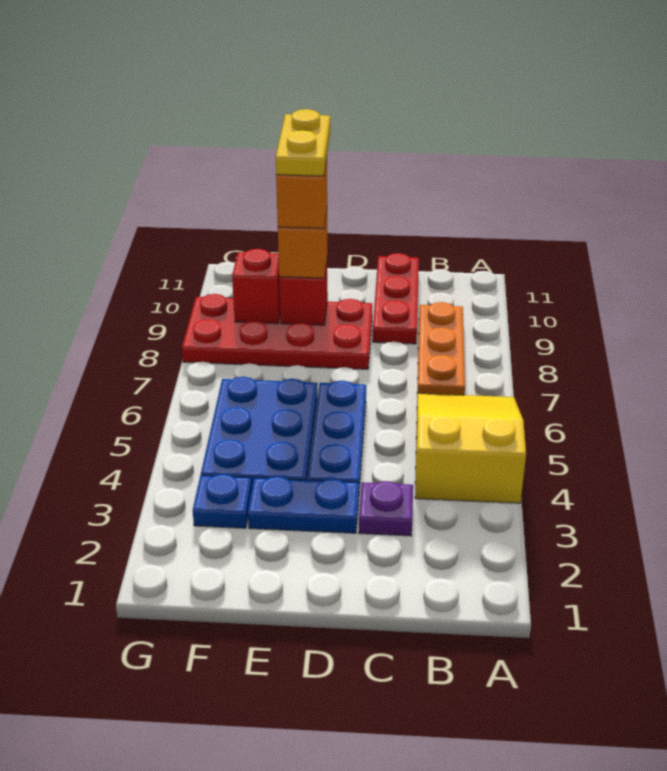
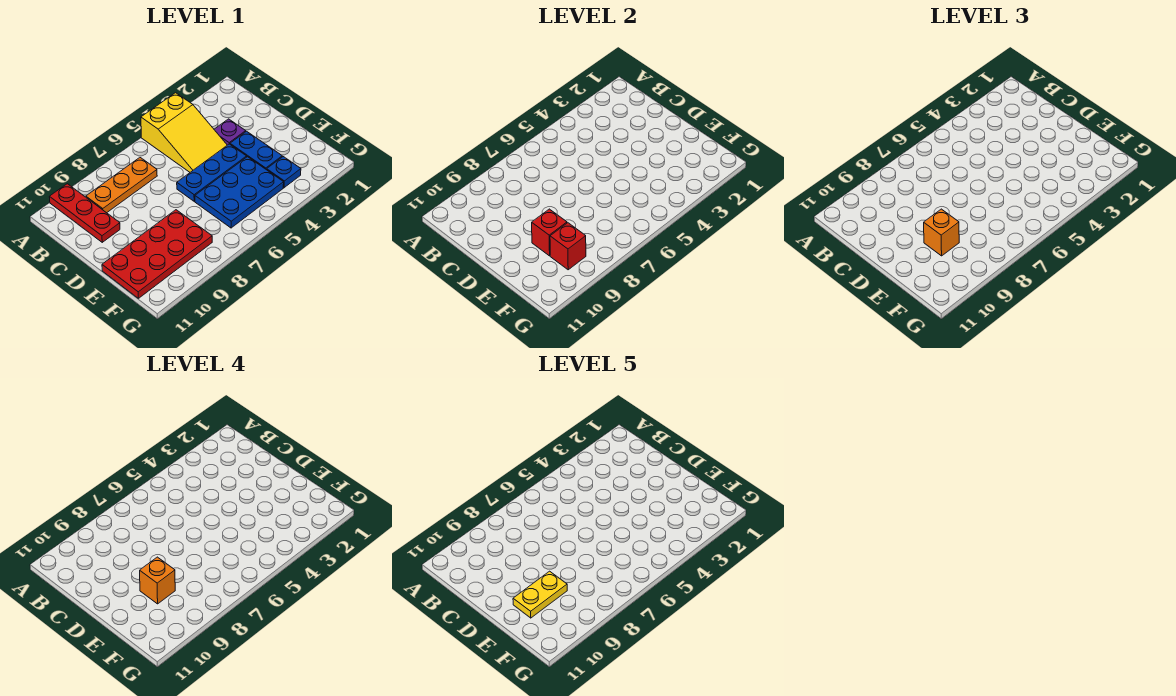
yellow slope A4:B6 level 1 top 4 -> yellow slope A4:C5 level 1 top A
red plate C9:C11 level 1 -> red plate A10:C10 level 1
red plate D8:G9 level 1 -> red plate E8:F11 level 1

